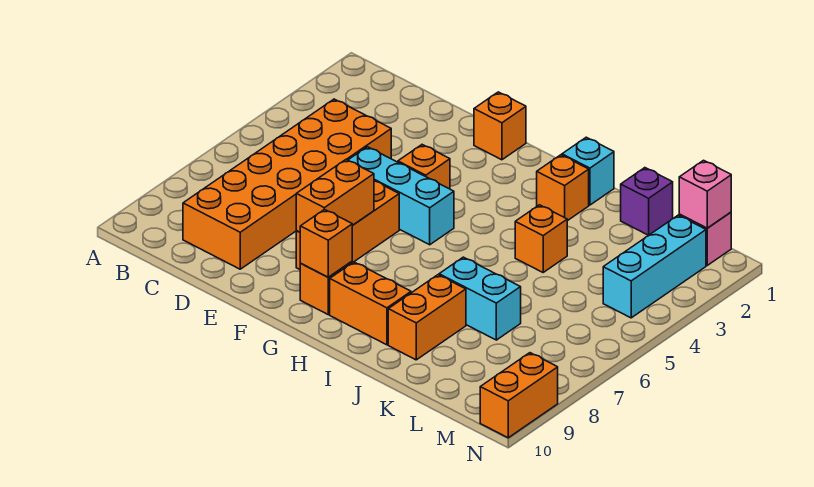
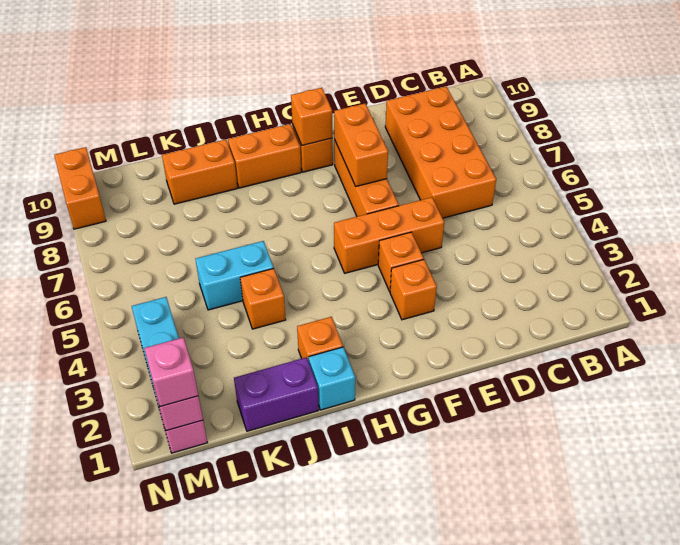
orange brick C4:D9 level 1 -> orange brick C6:D9 level 1
cyan brick E5:G5 level 1 -> orange brick E5:G5 level 1
orange brick F1 level 1 -> orange brick F3 level 1
cyan brick J7:K7 level 1 -> cyan brick J5:K5 level 1
orange brick J8:J9 level 1 -> orange brick J9:K9 level 1
purple brick K1 level 1 -> purple brick J1:K1 level 1
none -> pink brick M1 level 3

